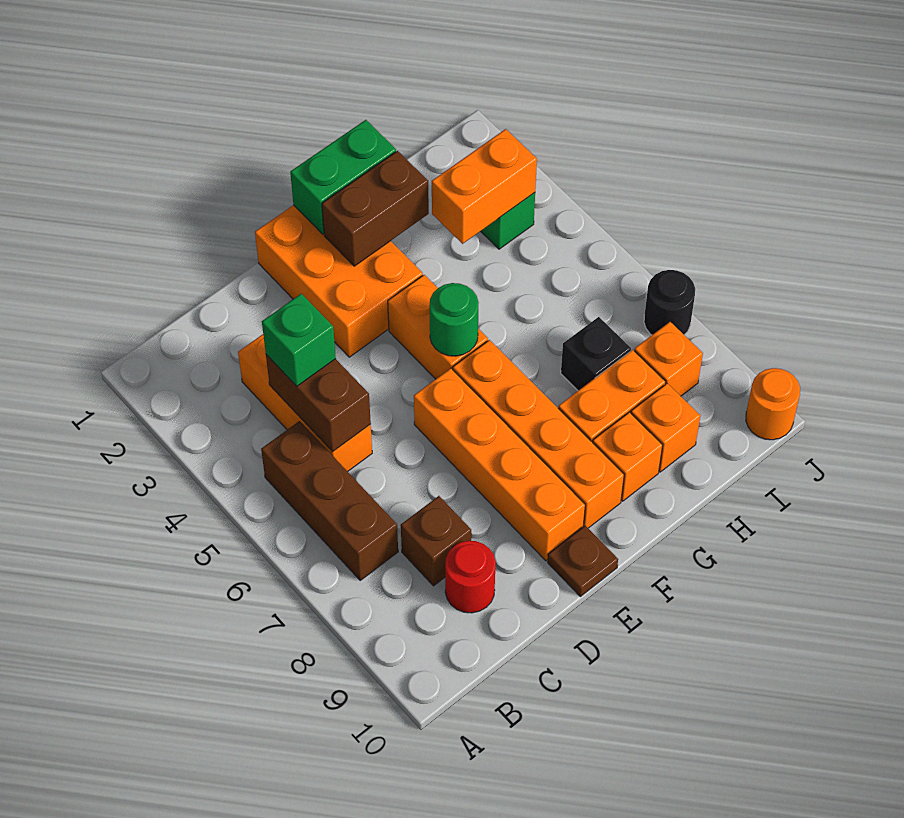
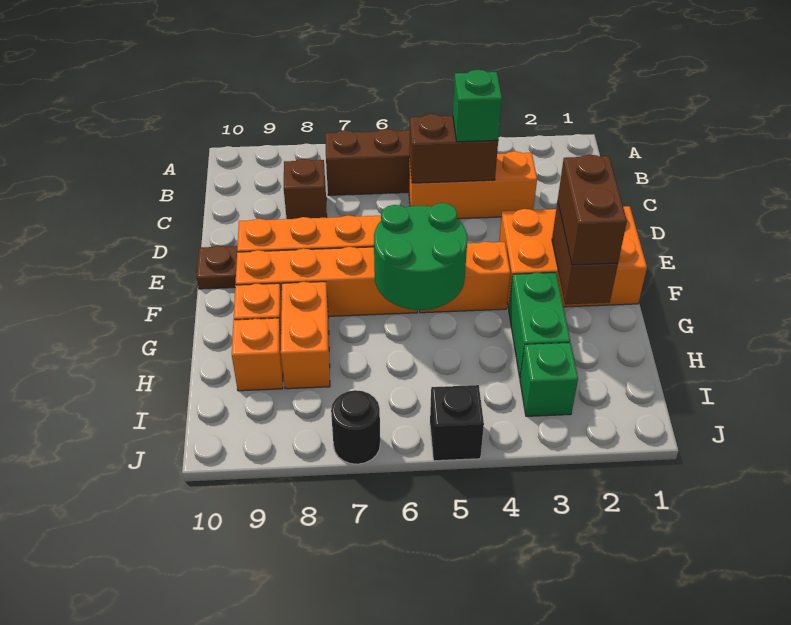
red round brick C9 level 1 -> none
green brick F1:G1 level 2 -> green brick G3:H3 level 1
none -> brown brick F2:G2 level 3
green round brick F5 level 2 -> green round brick F5:G6 level 2
orange brick H3:I3 level 2 -> none
black brick H7 level 1 -> black brick J5 level 1
orange brick I8 level 1 -> none
orange round brick J10 level 1 -> none

